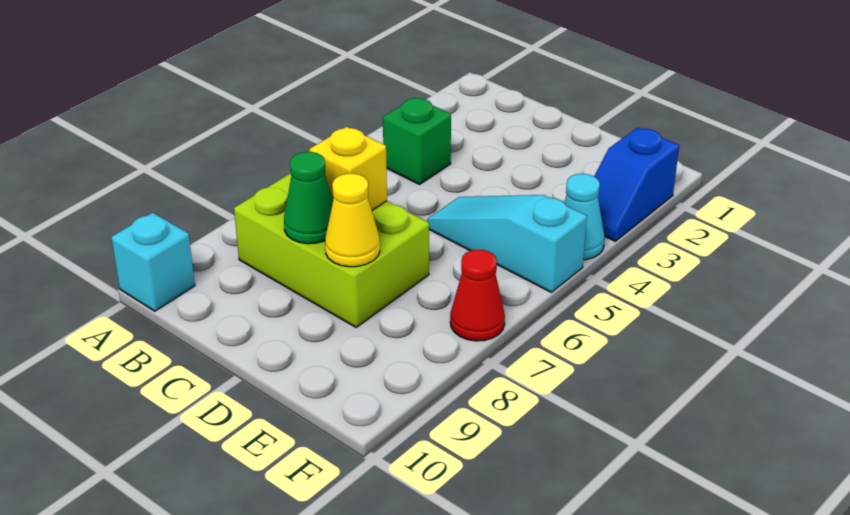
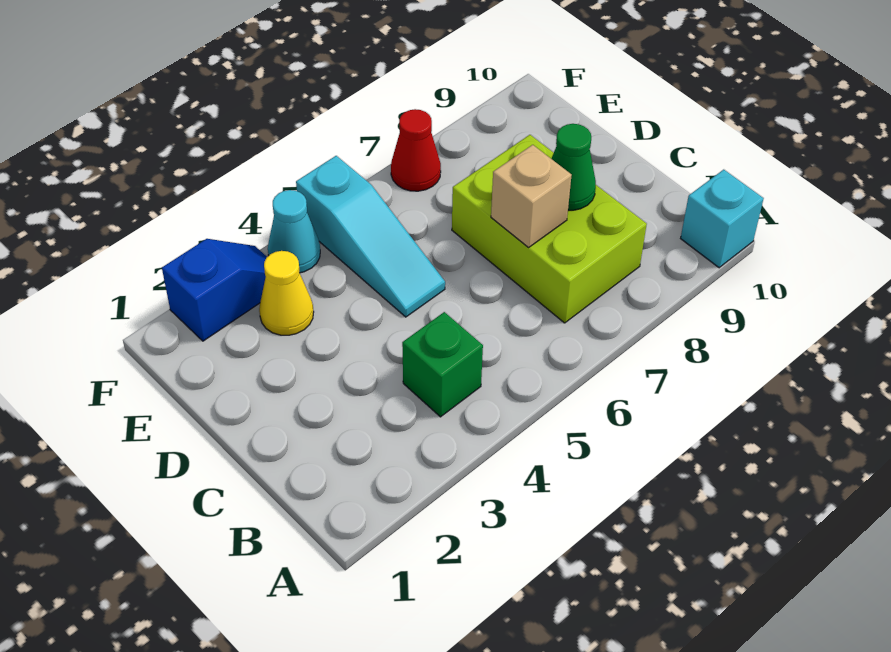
yellow brick C7 level 2 -> tan brick C7 level 2
yellow cone D8 level 2 -> yellow cone E3 level 1

